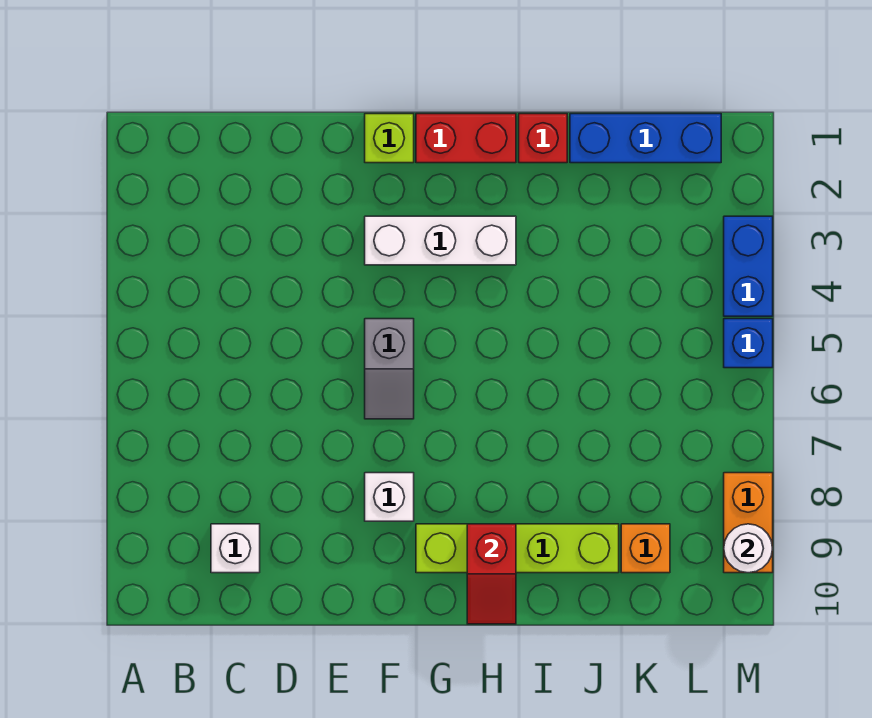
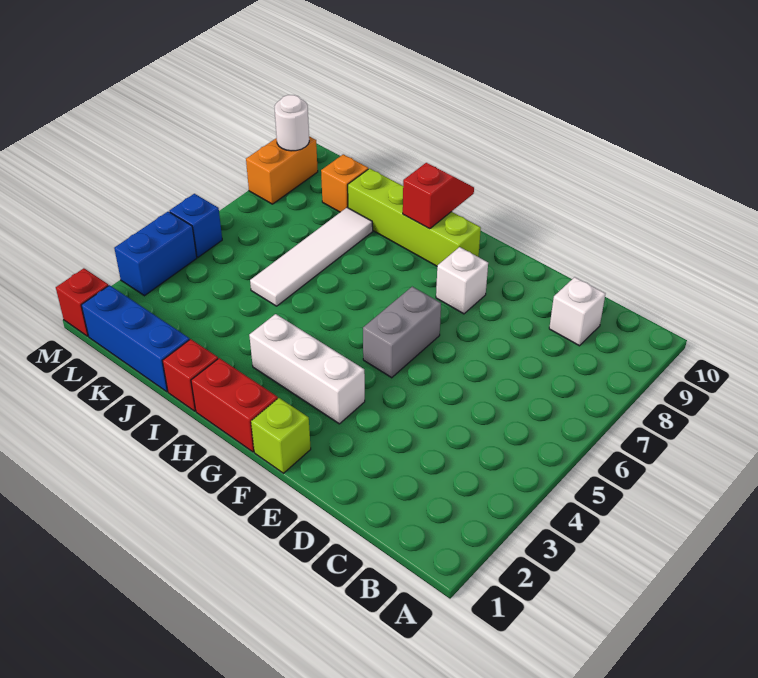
grey slope F5:F6 level 1 top 5 -> grey brick F5:F6 level 1
none -> white tile J5:J8 level 1
none -> red brick M1 level 1

